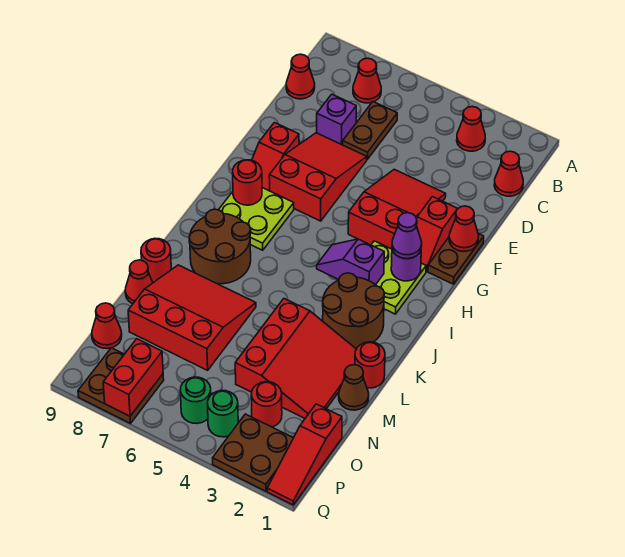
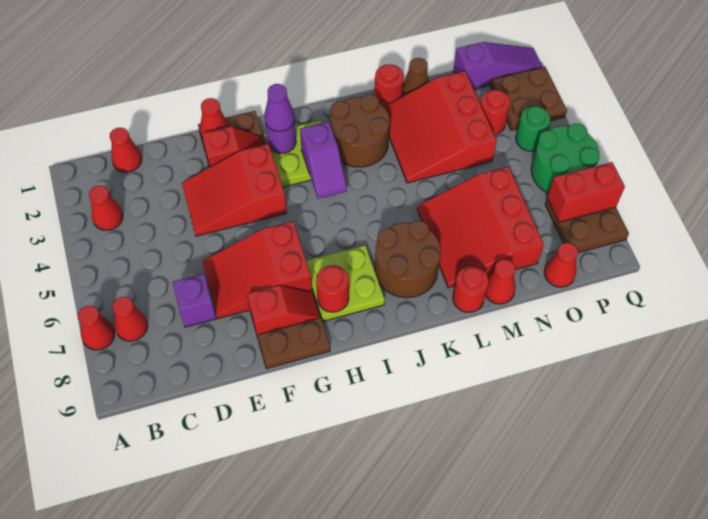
brown plate C6:D6 level 1 -> brown plate F9:G9 level 1
red cone C9 level 1 -> red cone A7 level 1
red slope L2:N4 level 1 top 4 -> red slope L2:N4 level 1 top N
red slope O1:Q1 level 1 top O -> purple slope O1:Q1 level 1 top O
green round brick P5 level 1 -> green round brick P5:Q6 level 1

